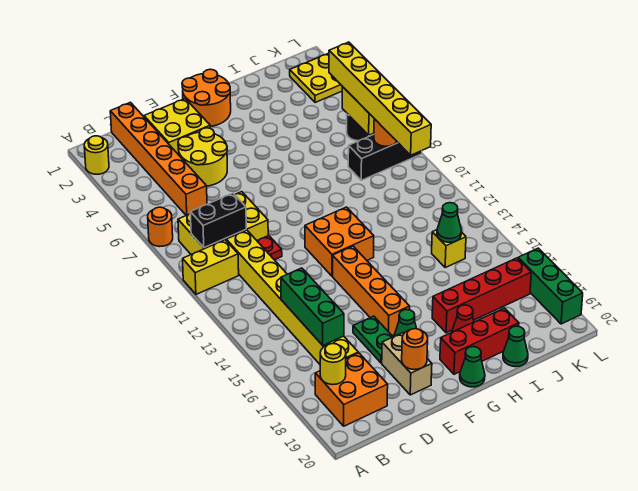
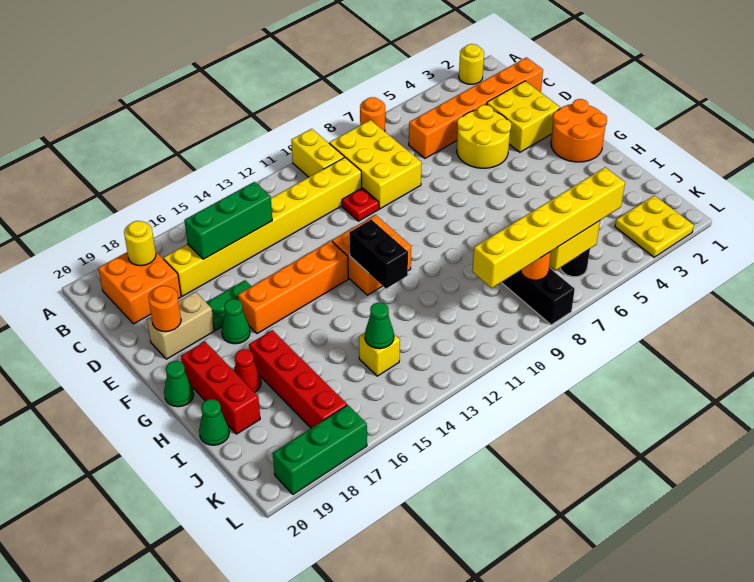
black brick B9:C9 level 2 -> black brick G12:H12 level 2

